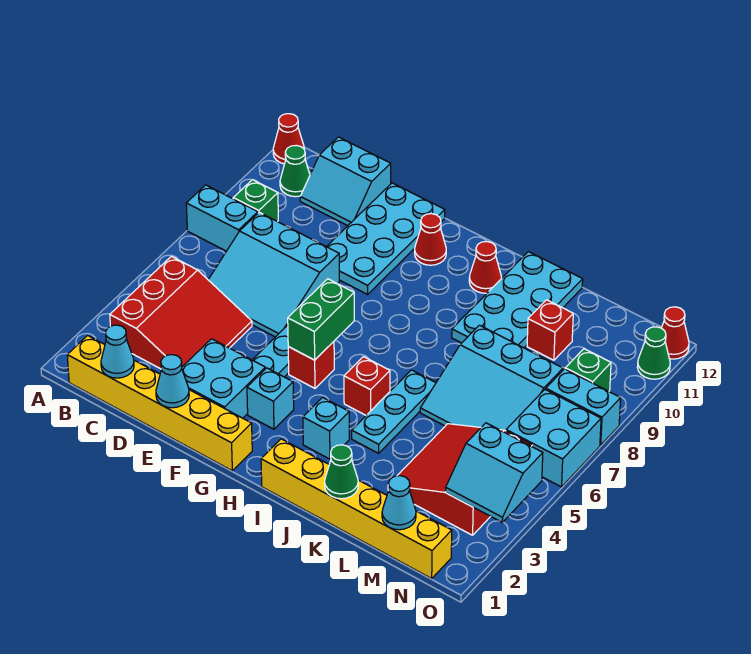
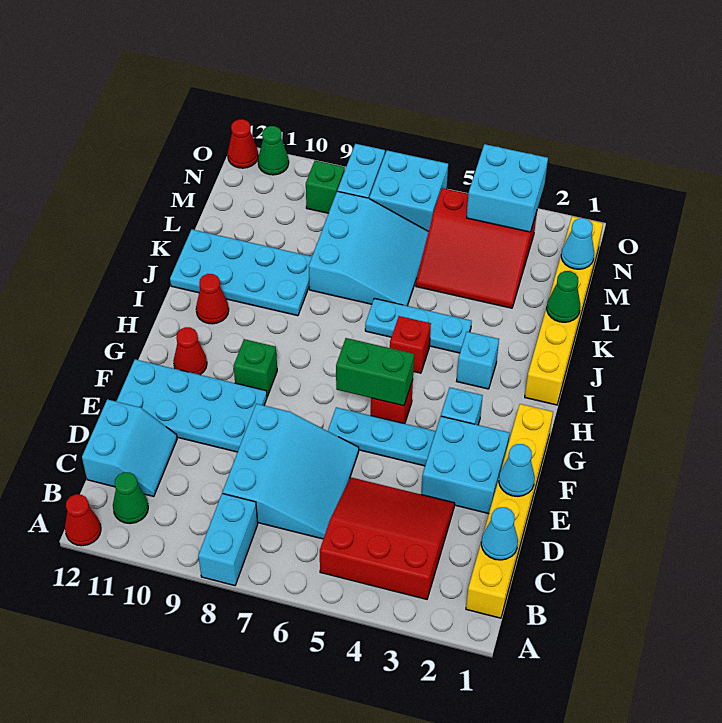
green brick B9 level 1 -> green brick G9 level 1
red brick L10 level 1 -> none
cyan slope N3:O4 level 2 top 4 -> cyan brick N3:O4 level 2

